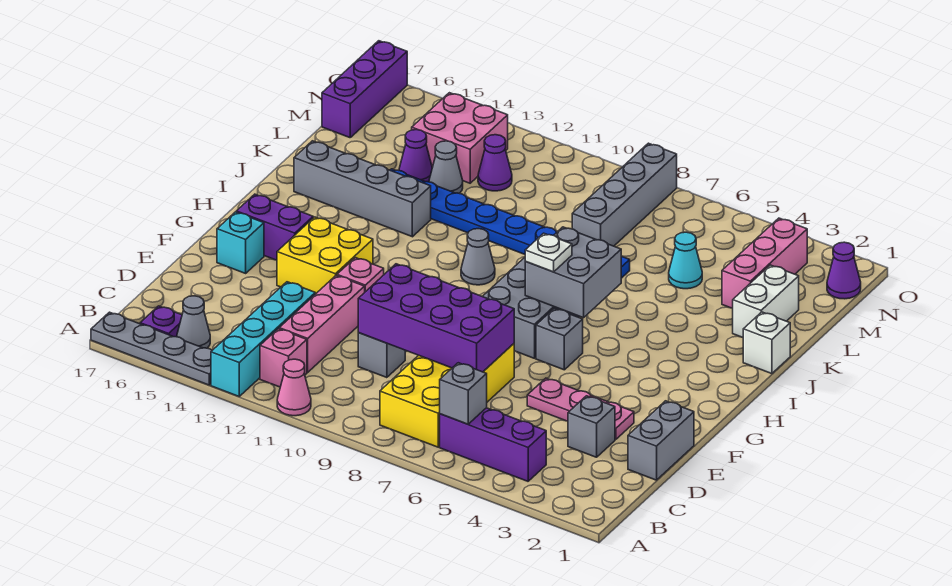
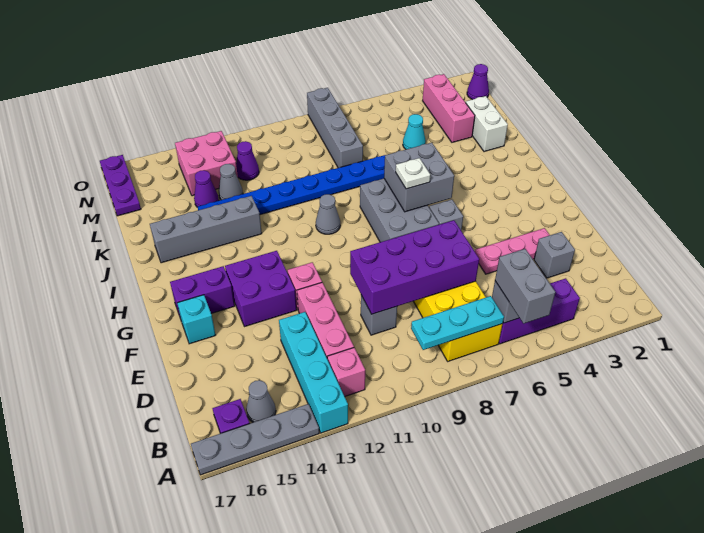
pink cone A11 level 1 -> none
none -> cyan plate B7:B9 level 2
grey brick D1:E1 level 1 -> grey brick A6:B6 level 3
yellow brick F13:G14 level 1 -> purple brick F13:G14 level 1
white brick J1 level 1 -> none
purple brick M17:O17 level 1 -> purple plate M17:O17 level 1

